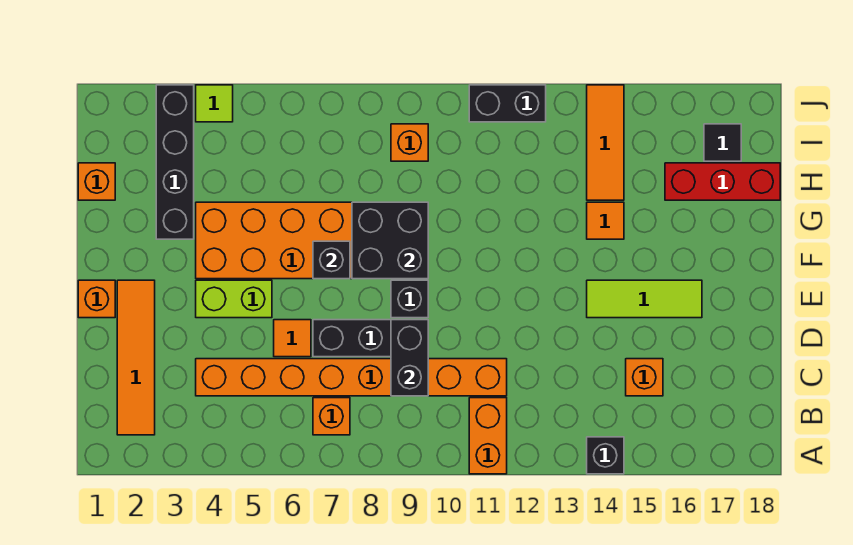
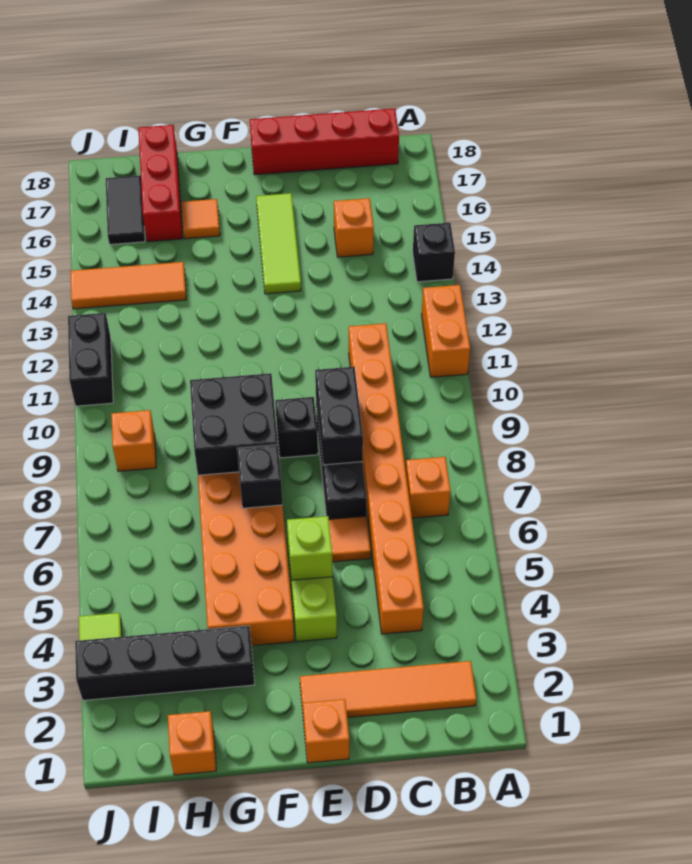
orange brick A11:B11 level 1 -> orange brick A11:A12 level 1
none -> red brick B18:E18 level 1
black brick C9:D9 level 2 -> black brick D8:D9 level 2
none -> lime brick E5 level 2
orange tile G14 level 1 -> orange tile G16 level 1
black tile I17 level 1 -> black tile I16:I17 level 1

